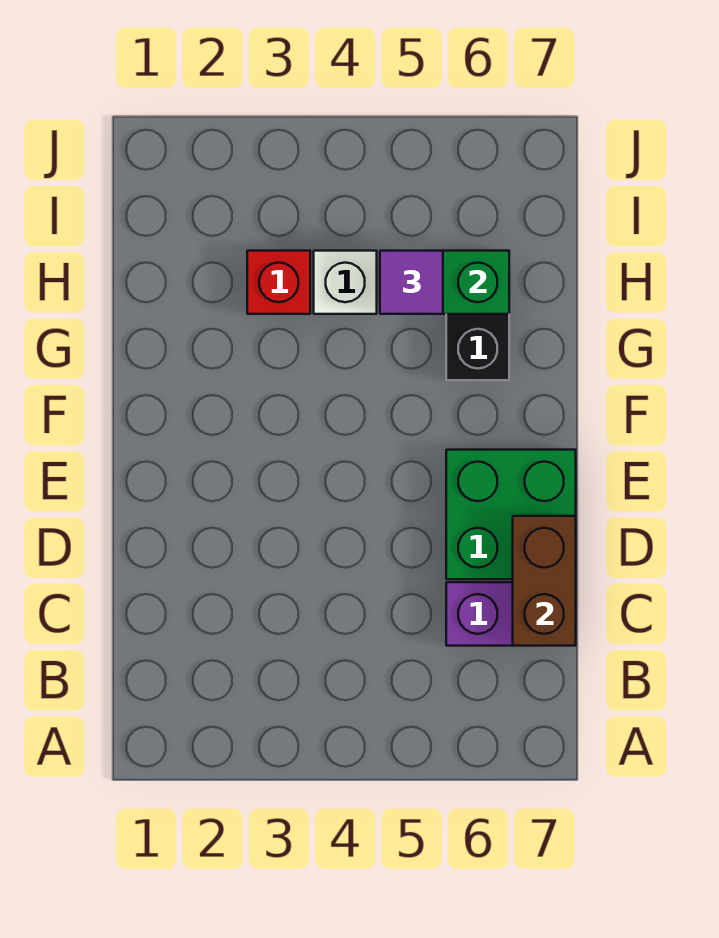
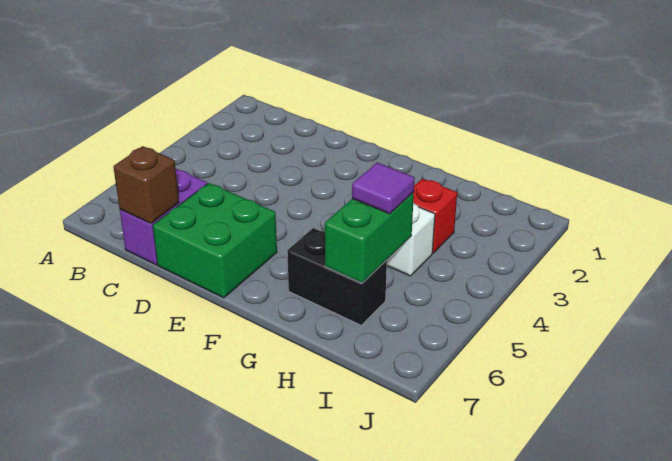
brown brick C7:D7 level 2 -> brown brick C7 level 2

